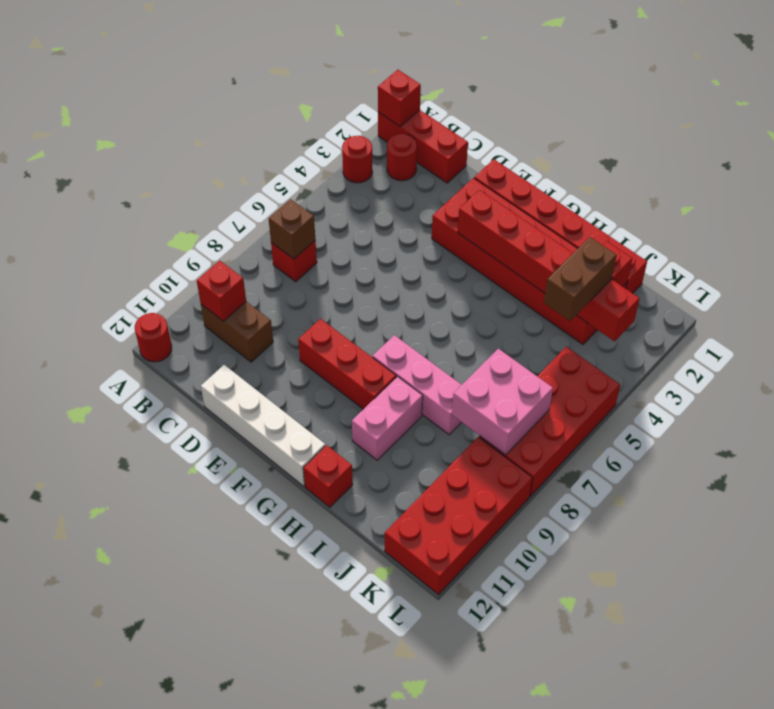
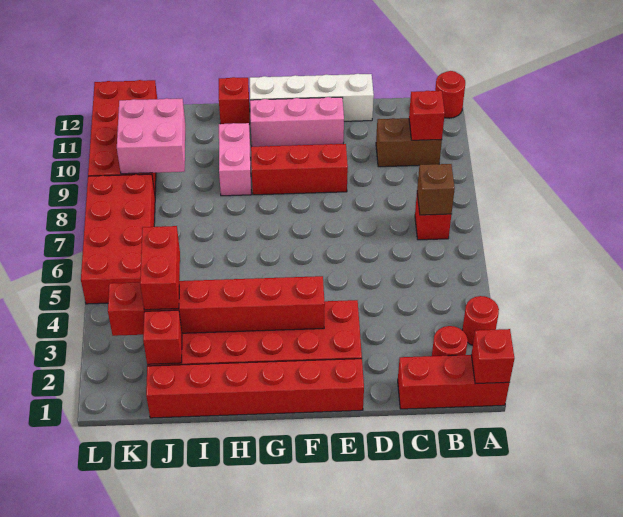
pink brick G8:I8 level 1 -> pink brick E11:G11 level 1
brown brick J3:J4 level 3 -> red brick J3:J4 level 3
pink brick J7:K8 level 2 -> pink brick J9:K10 level 2

